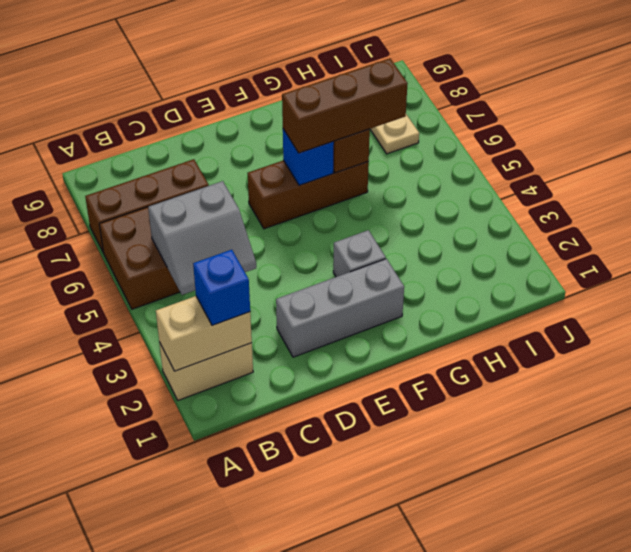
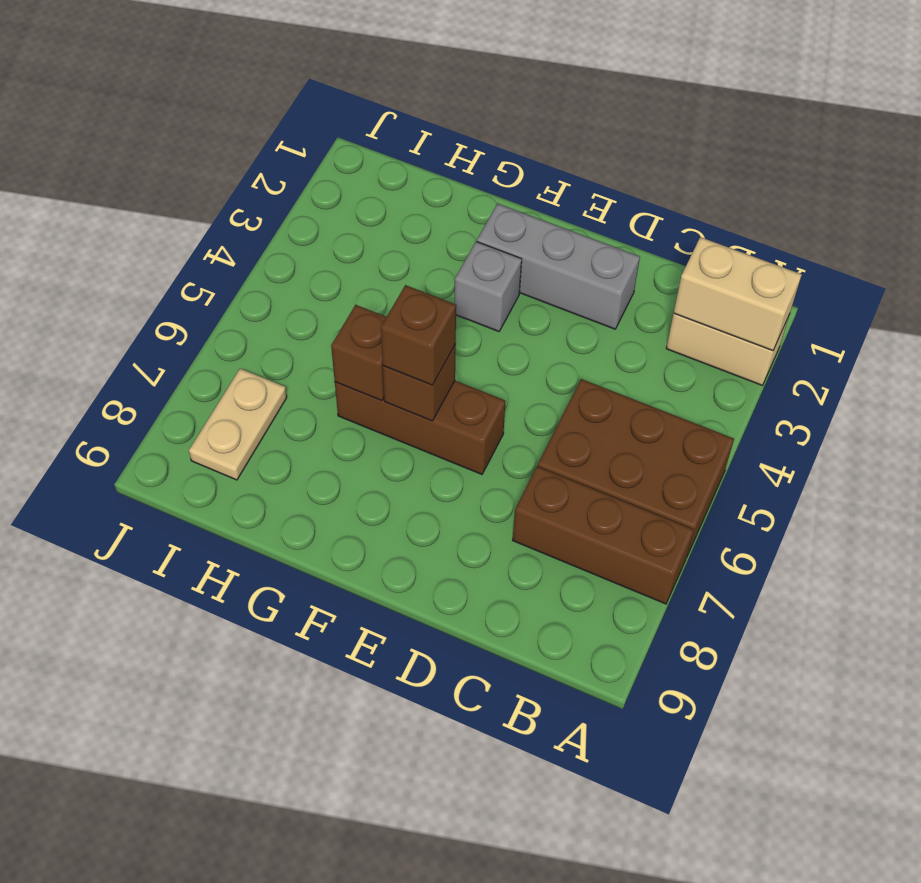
blue brick B2 level 3 -> none
grey slope B4:C5 level 2 top 5 -> none
blue brick F6 level 2 -> brown brick F6 level 2
brown brick F6:H6 level 3 -> brown brick F6 level 3

